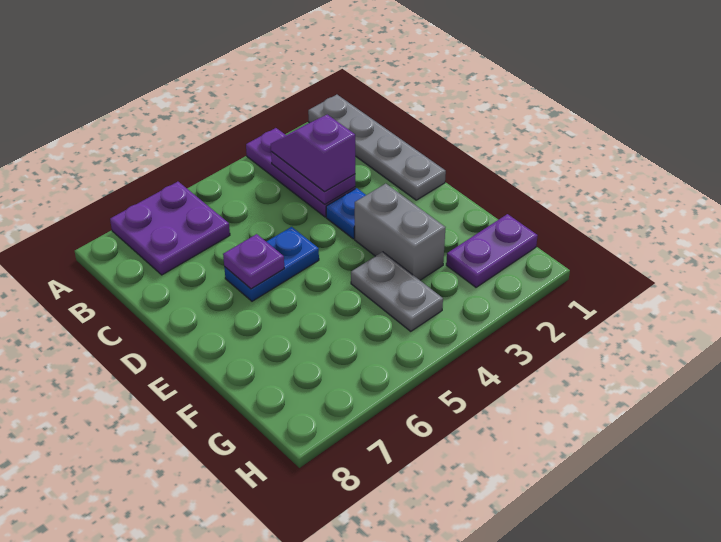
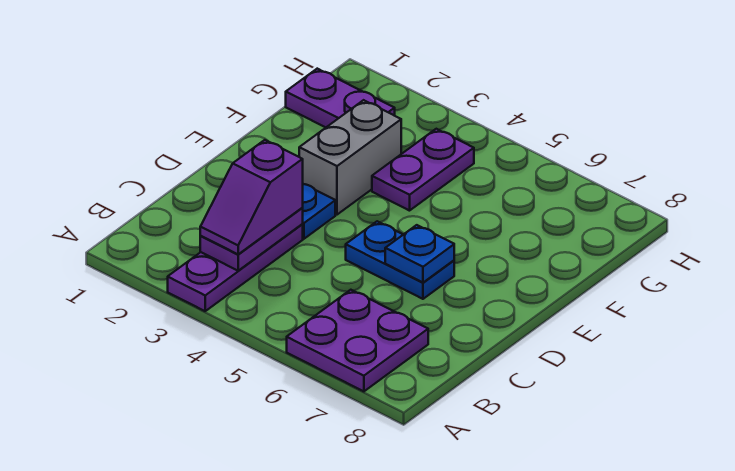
grey plate A1:D1 level 1 -> none
purple plate D6 level 2 -> blue plate D6 level 2
grey plate F4:G4 level 1 -> purple plate F4:G4 level 1

